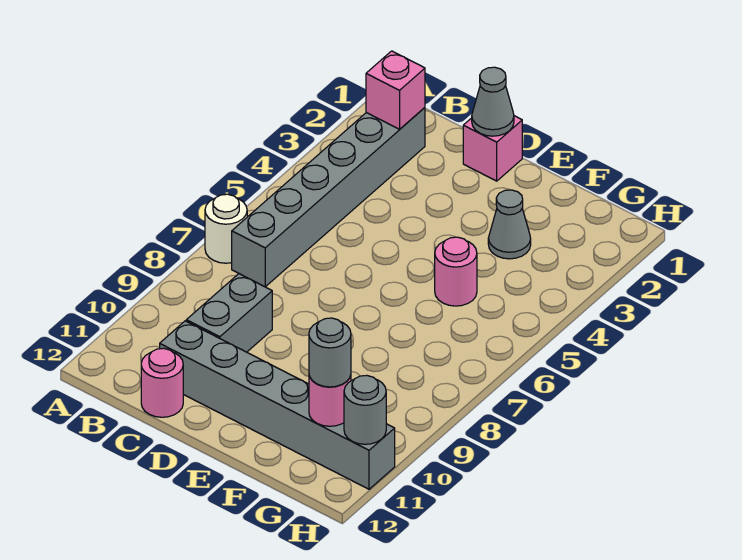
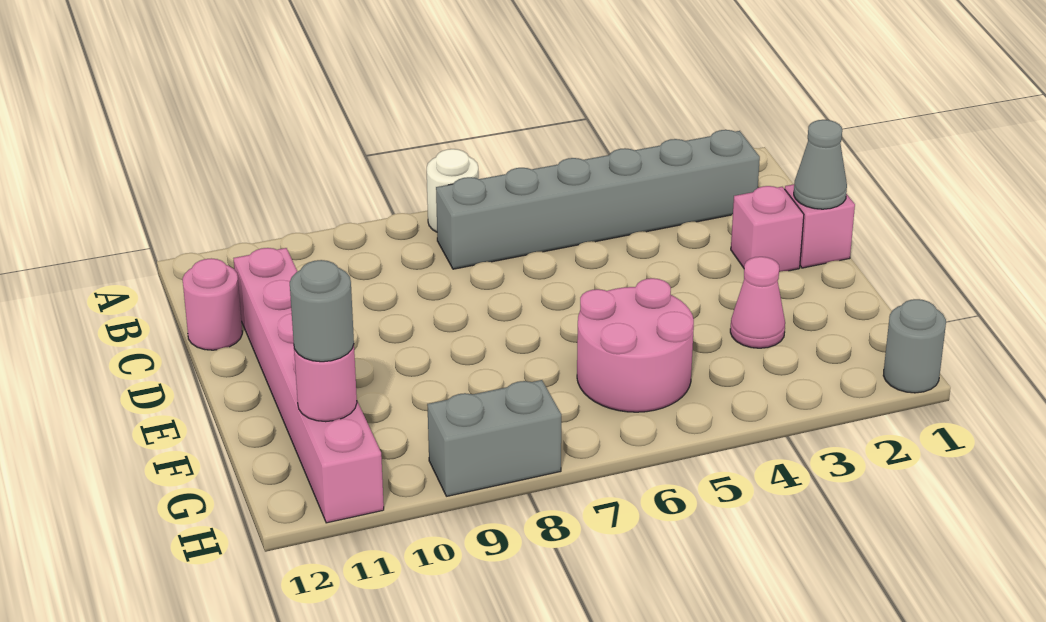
pink brick B2 level 2 -> pink brick D2 level 1
grey brick C9:C10 level 1 -> grey brick H8:H9 level 1
grey brick C11:H11 level 1 -> pink brick C11:H11 level 1
grey cone F3 level 1 -> pink cone F3 level 1
pink round brick F5 level 1 -> pink round brick F5:G6 level 1
grey round brick H11 level 2 -> grey round brick H1 level 1

